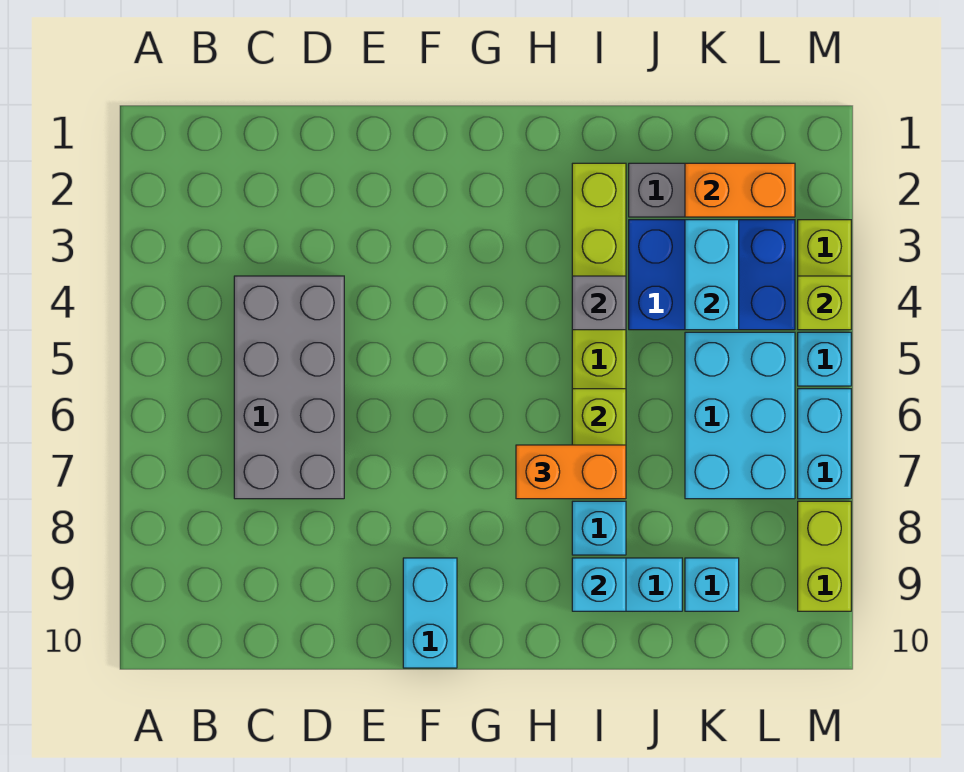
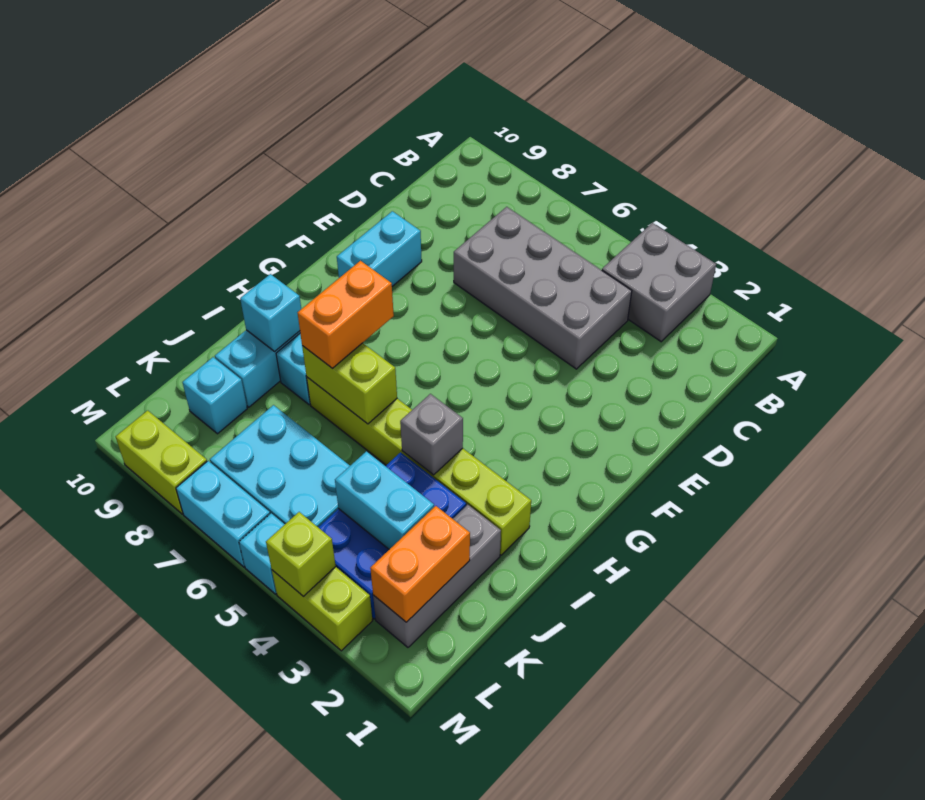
none -> grey brick A3:B4 level 1
cyan brick F9:F10 level 1 -> cyan brick E9:F9 level 1

